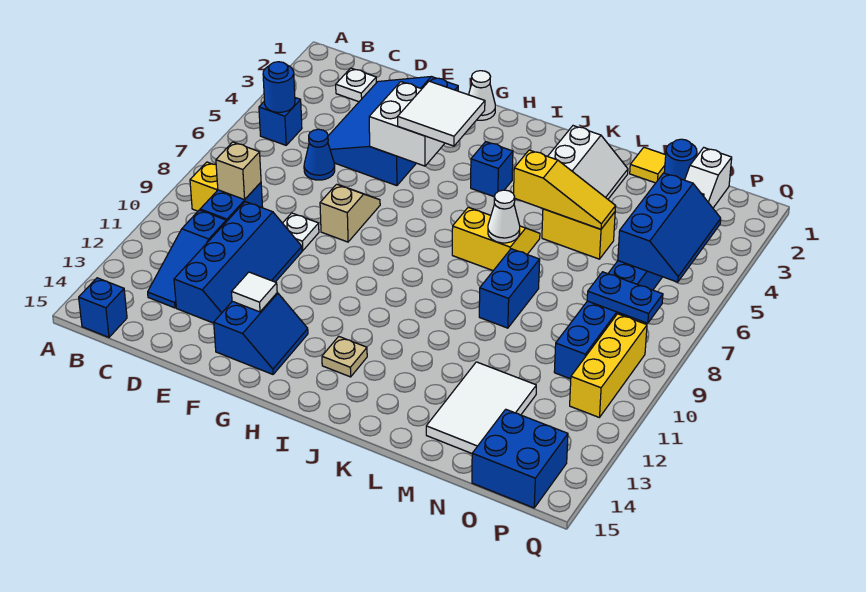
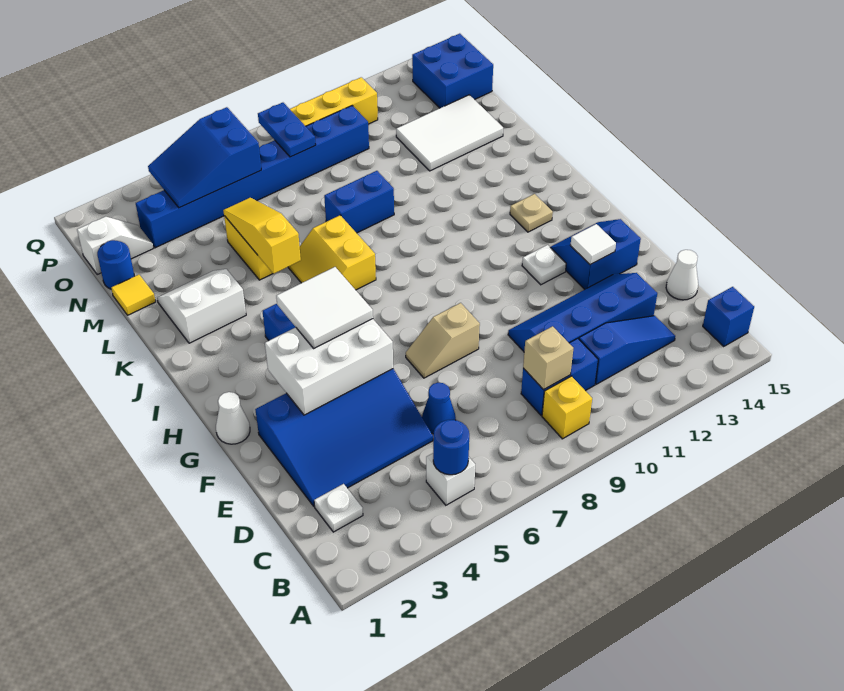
blue brick B5 level 1 -> white brick B5 level 1
white plate E9 level 1 -> white plate G12 level 1
white brick F4:G5 level 2 -> white brick F3:G5 level 2
white cone K7 level 2 -> white cone D15 level 1
blue slope O4:P6 level 2 top O -> blue slope O4:P6 level 2 top 6

